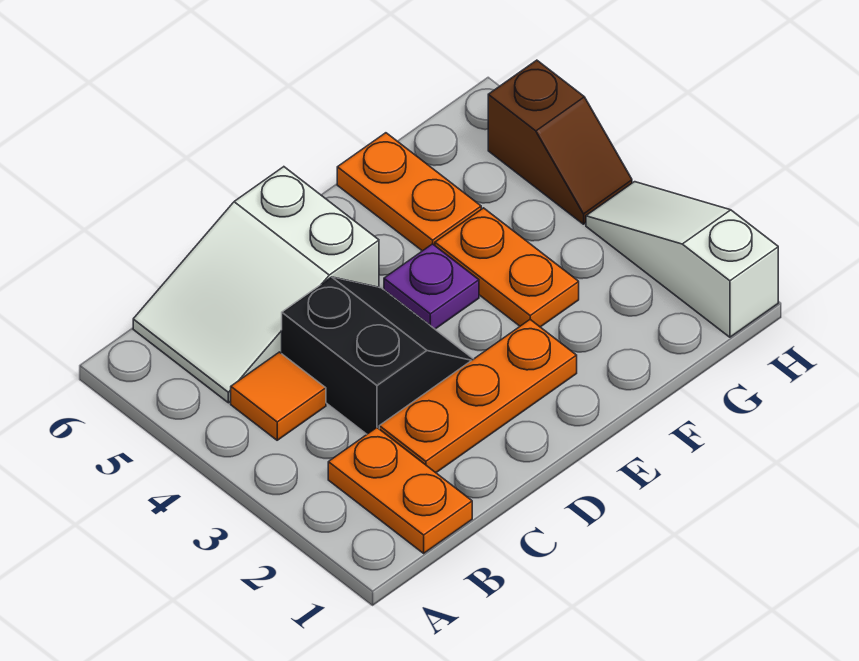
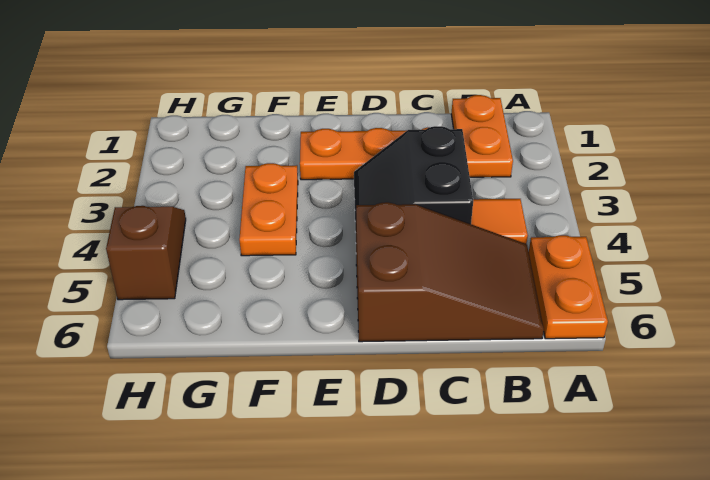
white slope B5:D6 level 1 top D -> brown slope B5:D6 level 1 top D
purple plate E4 level 1 -> none
orange plate F5:F6 level 1 -> orange plate A5:A6 level 1
white slope H1:H3 level 1 top 1 -> none

